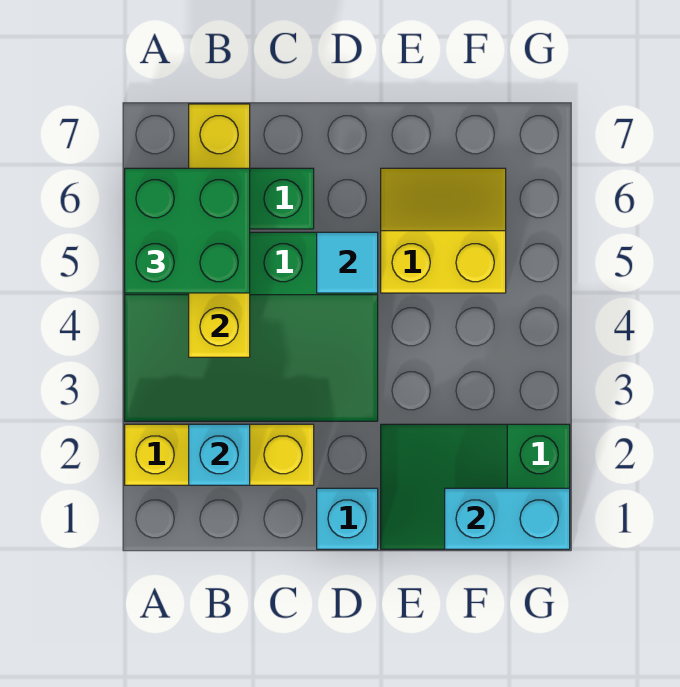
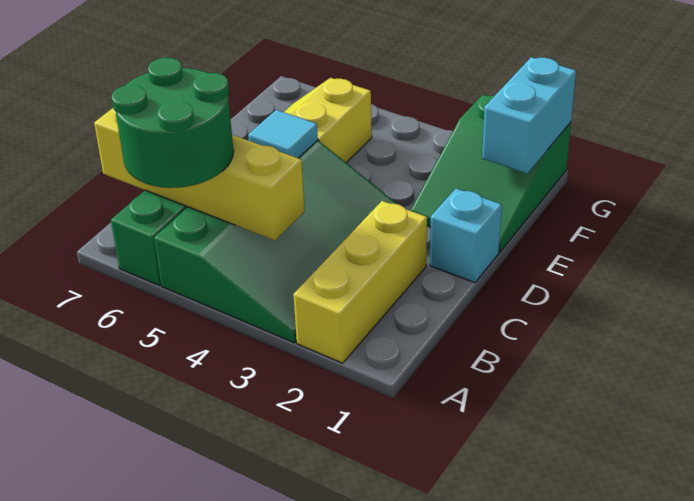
green brick A5:B6 level 3 -> green round brick A5:B6 level 3
cyan brick B2 level 2 -> none

